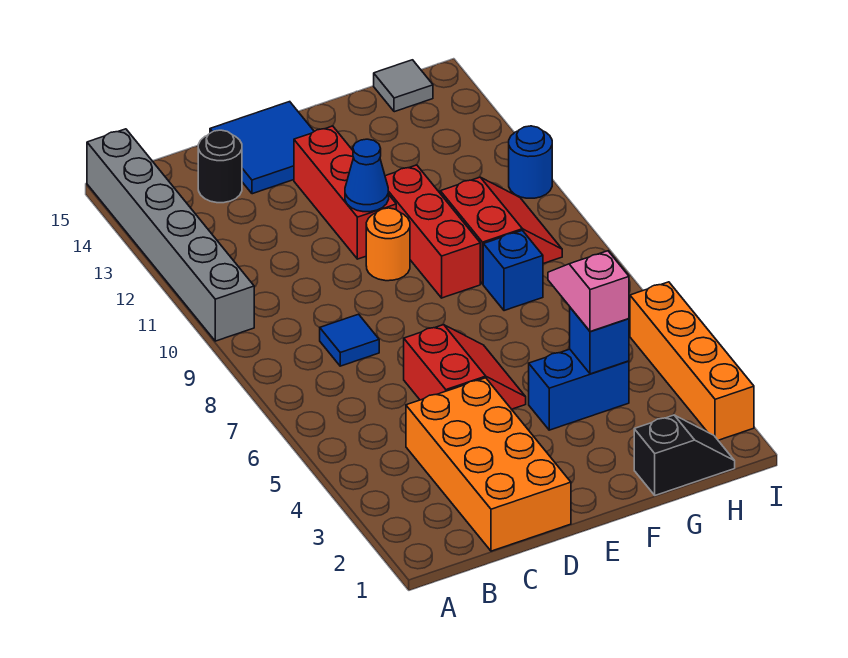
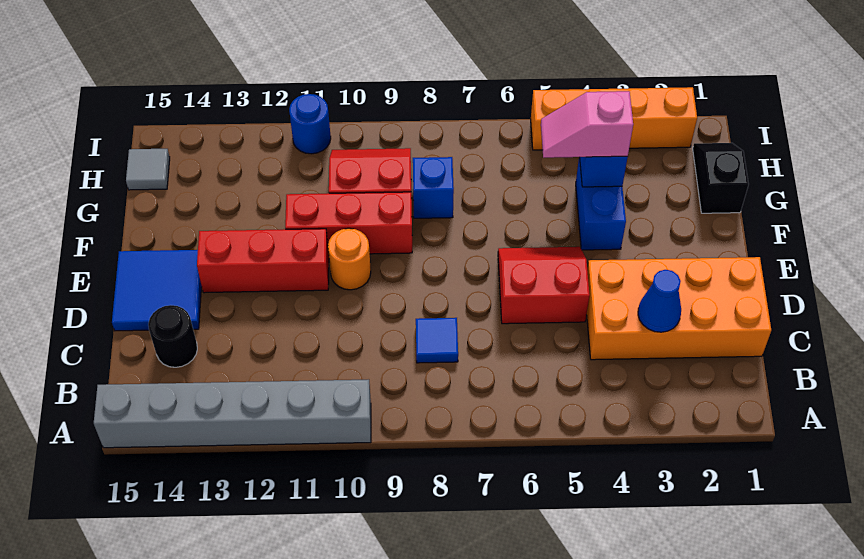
blue cone E11 level 2 -> blue cone C3 level 2

